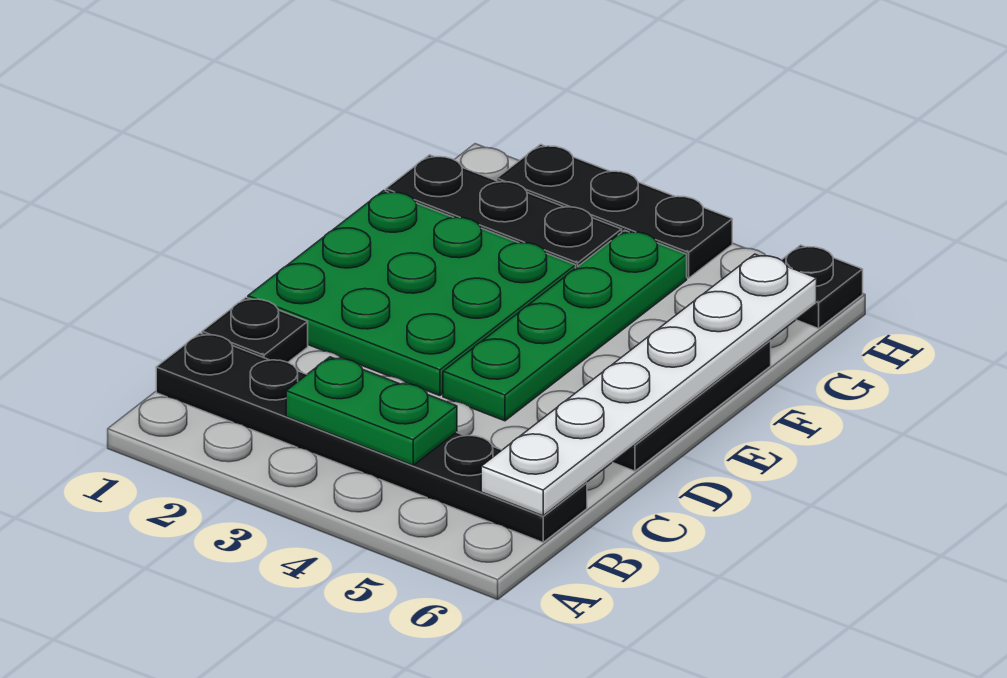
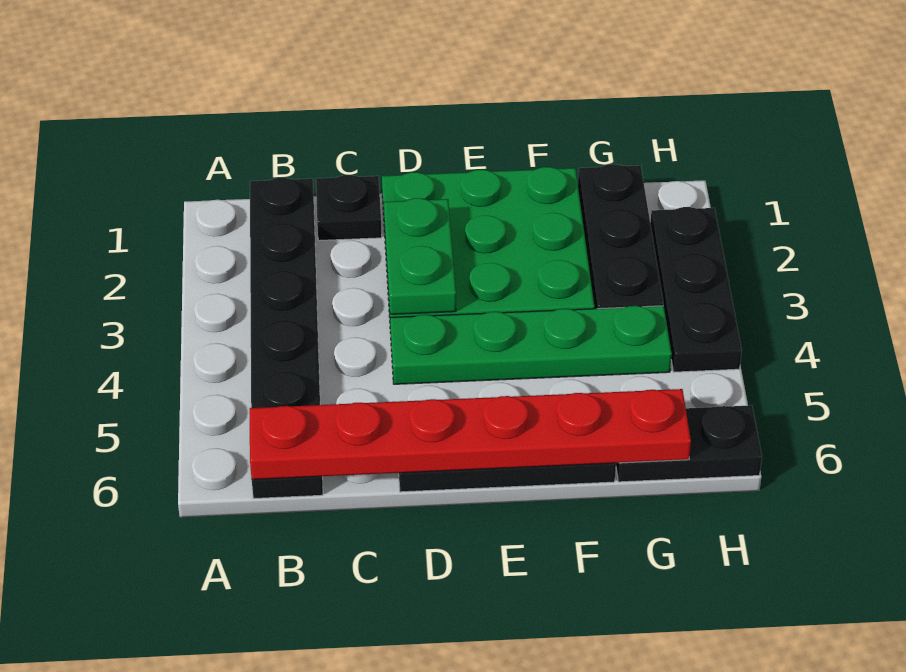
green plate B3:B4 level 2 -> green plate D2:D3 level 2
white plate B6:G6 level 2 -> red plate B6:G6 level 2
black plate H6 level 1 -> black plate G6:H6 level 1

